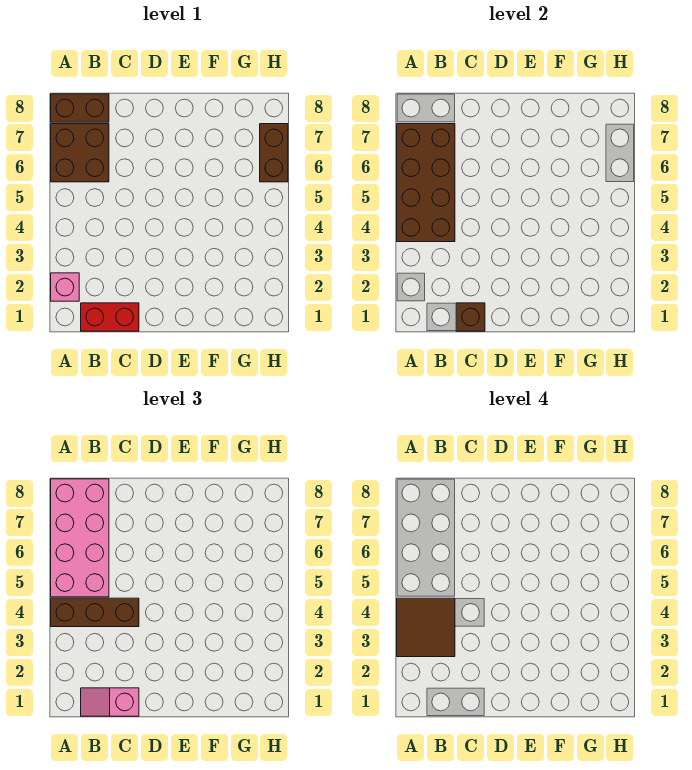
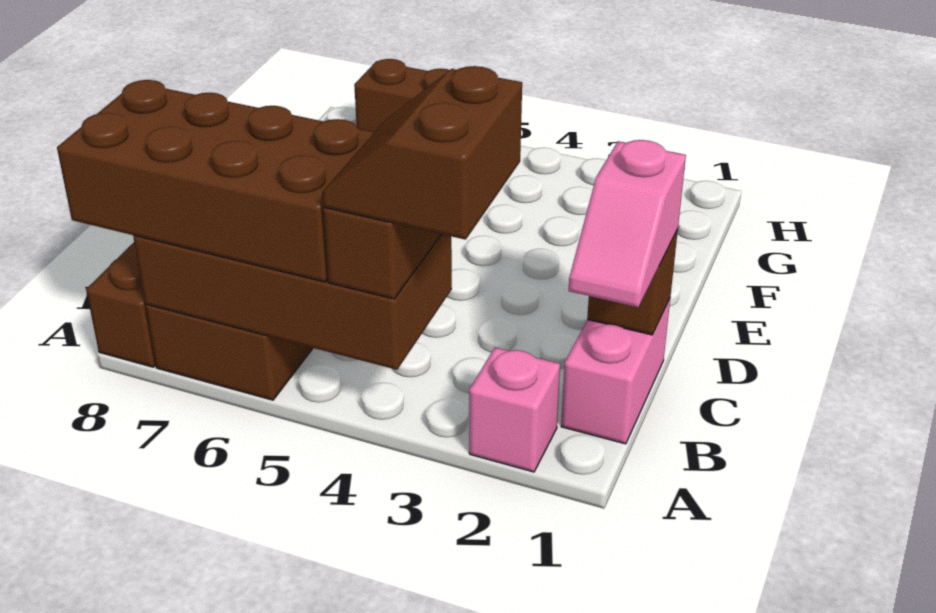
brown tile A3:B4 level 4 -> brown slope A3:B4 level 4 top 3
pink brick A5:B8 level 3 -> brown brick A5:B8 level 3
red brick B1:C1 level 1 -> pink brick B1:C1 level 1

